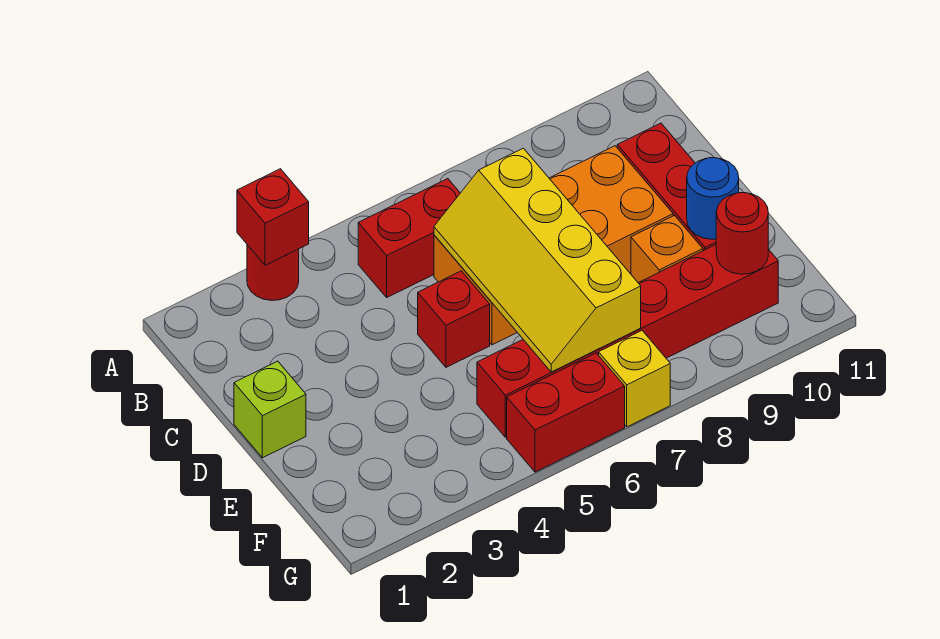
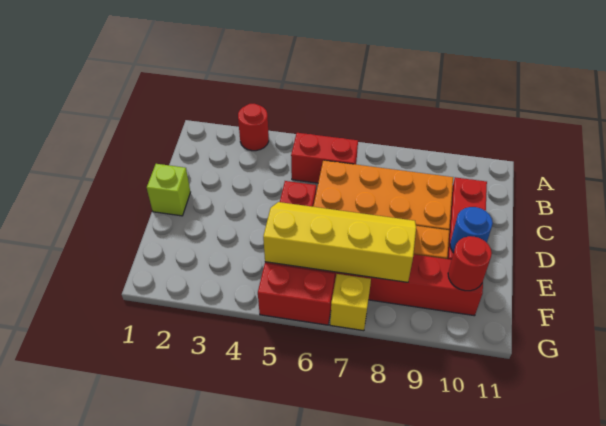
red brick A3 level 2 -> none
yellow slope C6:F7 level 2 top 7 -> yellow slope E5:F8 level 2 top F

